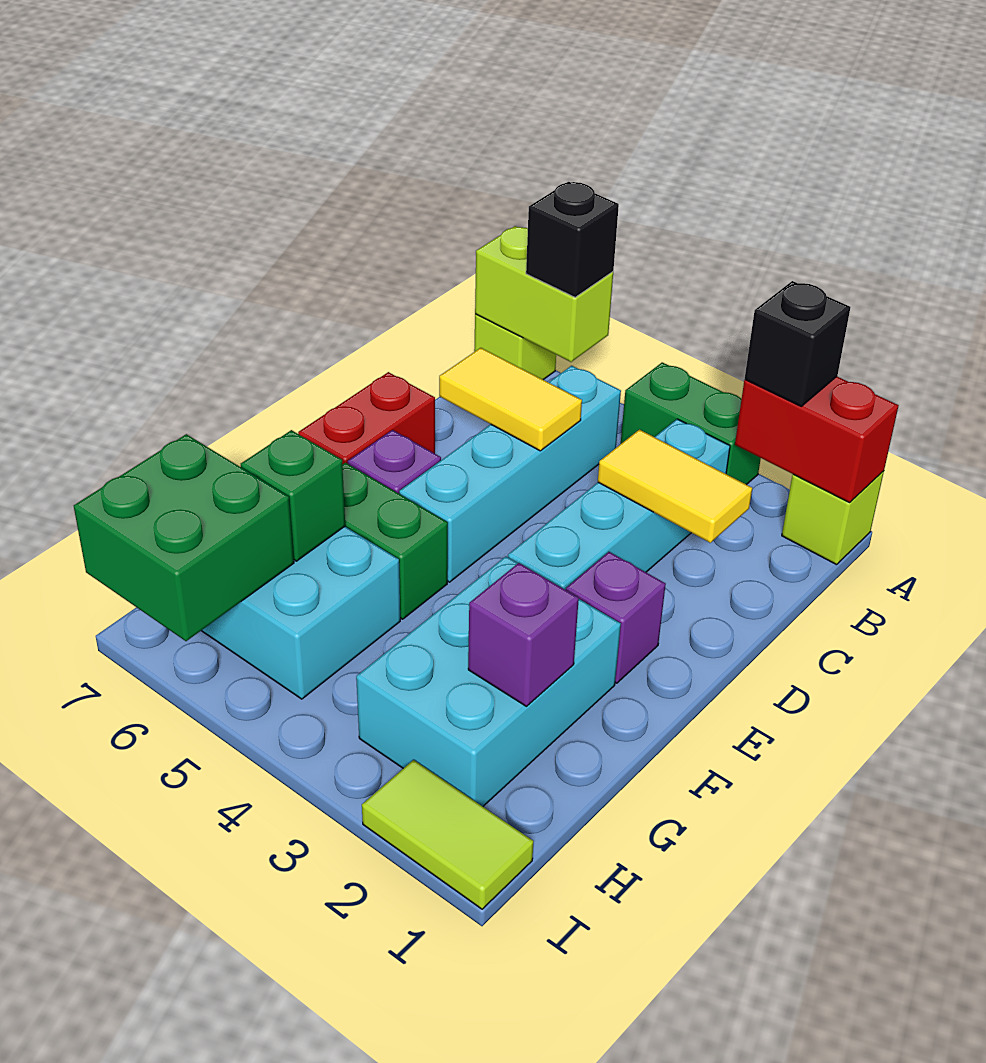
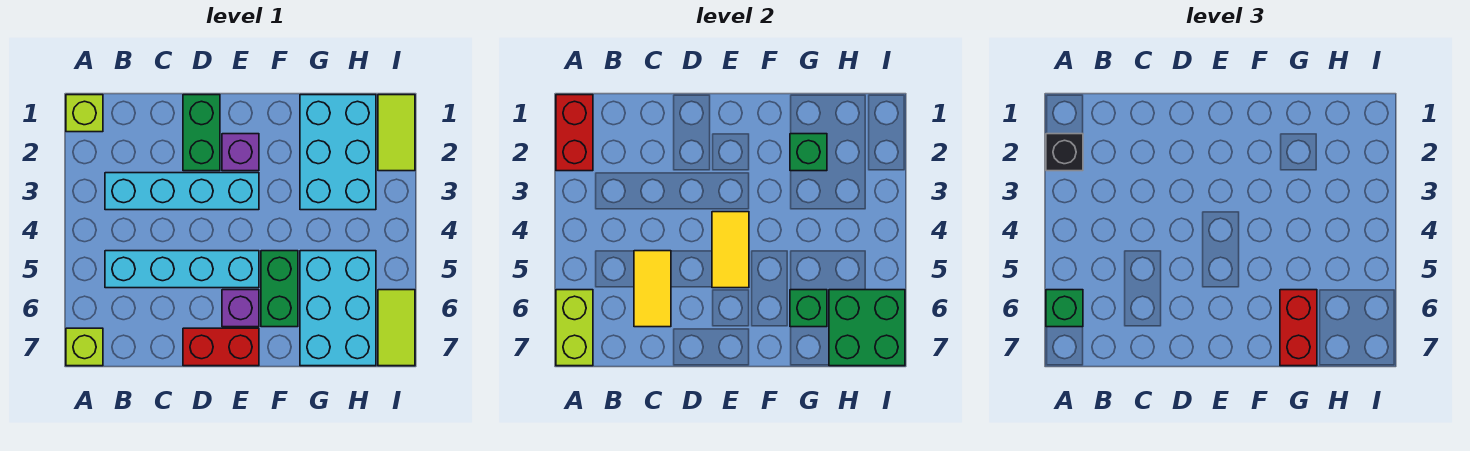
green brick A3:A4 level 1 -> green brick D1:D2 level 1
black brick A6 level 3 -> green brick A6 level 3
yellow tile C2:C3 level 2 -> yellow tile E4:E5 level 2
cyan brick F2:H3 level 1 -> cyan brick G1:H3 level 1
purple brick G2 level 2 -> green brick G2 level 2
none -> red brick G6:G7 level 3
none -> lime tile I6:I7 level 1

